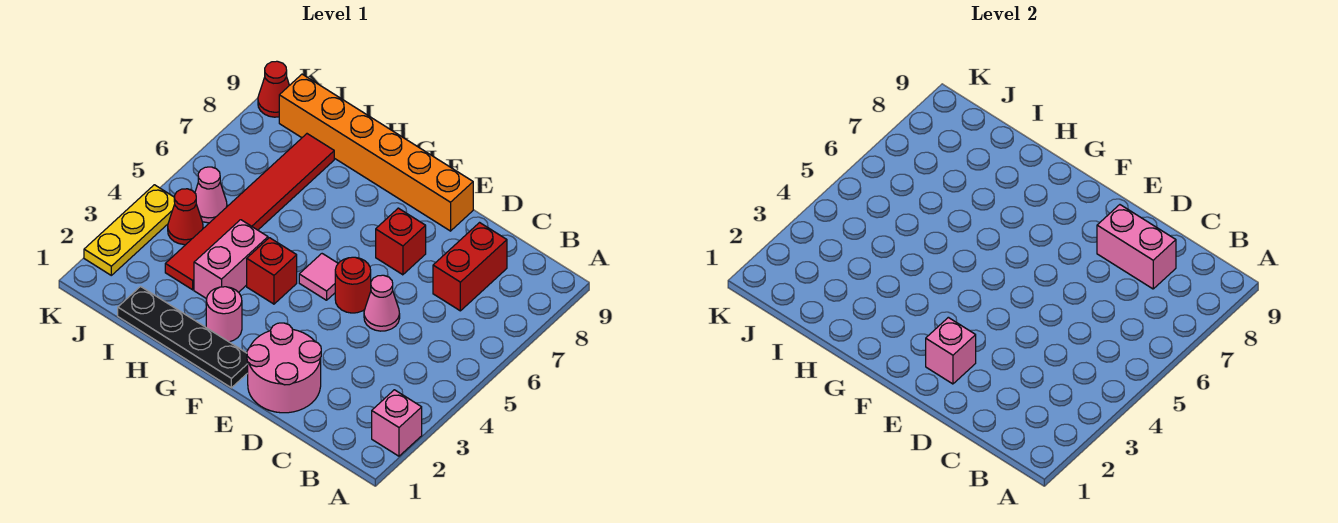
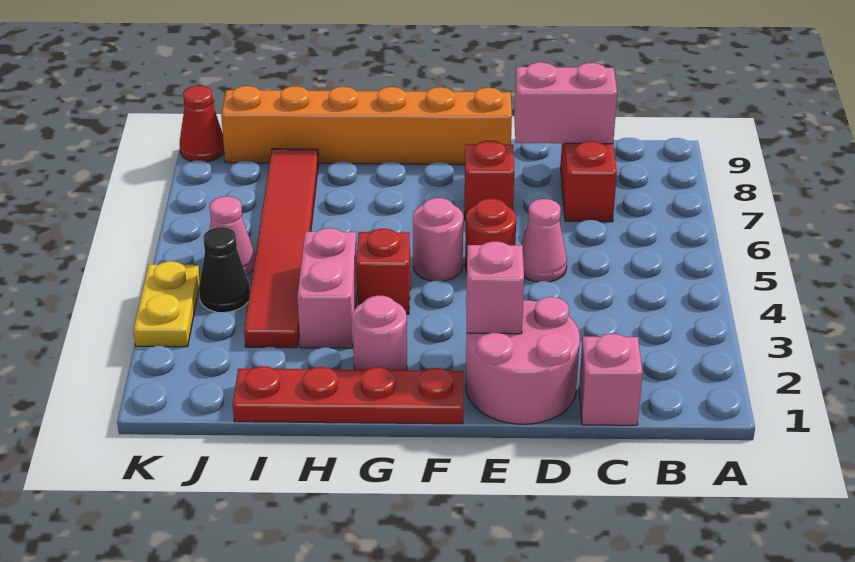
pink brick A2 level 1 -> pink brick C1 level 1
black plate F1:I1 level 1 -> red plate F1:I1 level 1
pink tile F5 level 1 -> pink round brick F5 level 1
red cone J4 level 1 -> black cone J4 level 1
yellow plate K2:K4 level 1 -> yellow plate K3:K4 level 1

